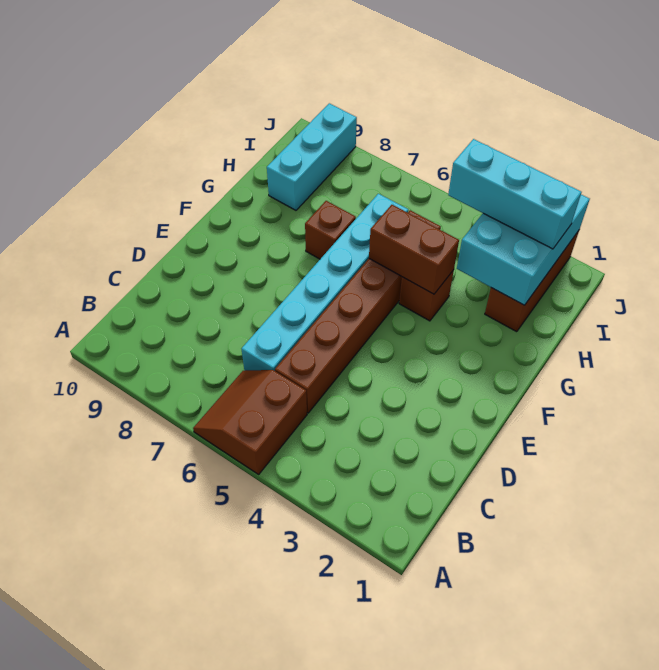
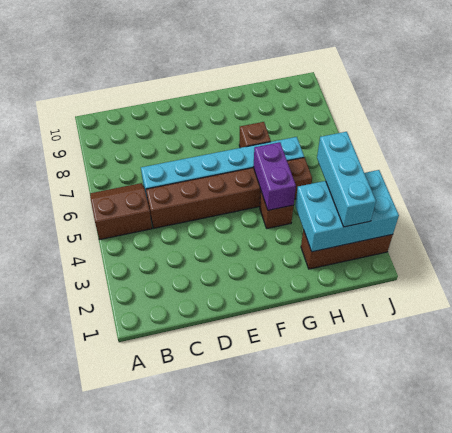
brown brick G4:G5 level 2 -> purple brick G4:G5 level 2
cyan brick H9:J9 level 1 -> none

